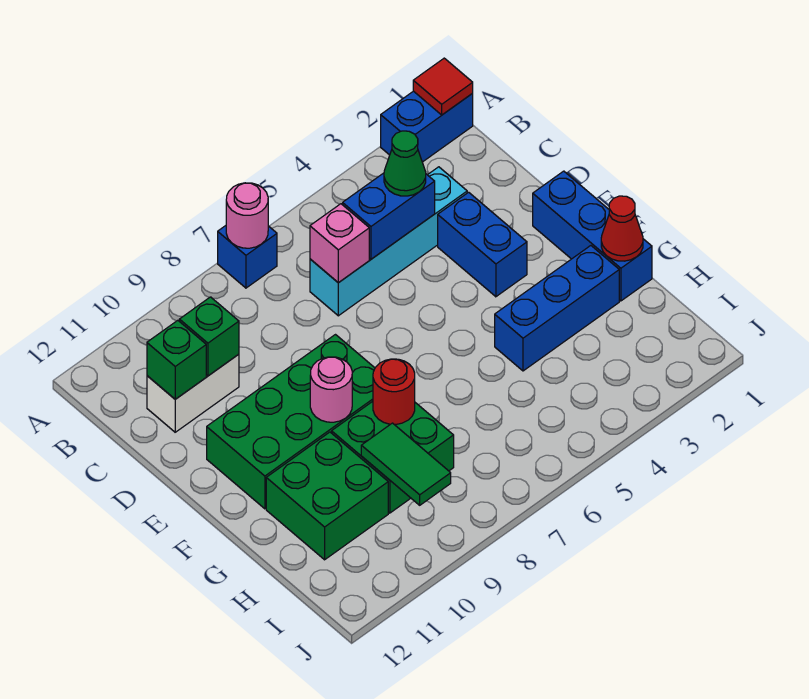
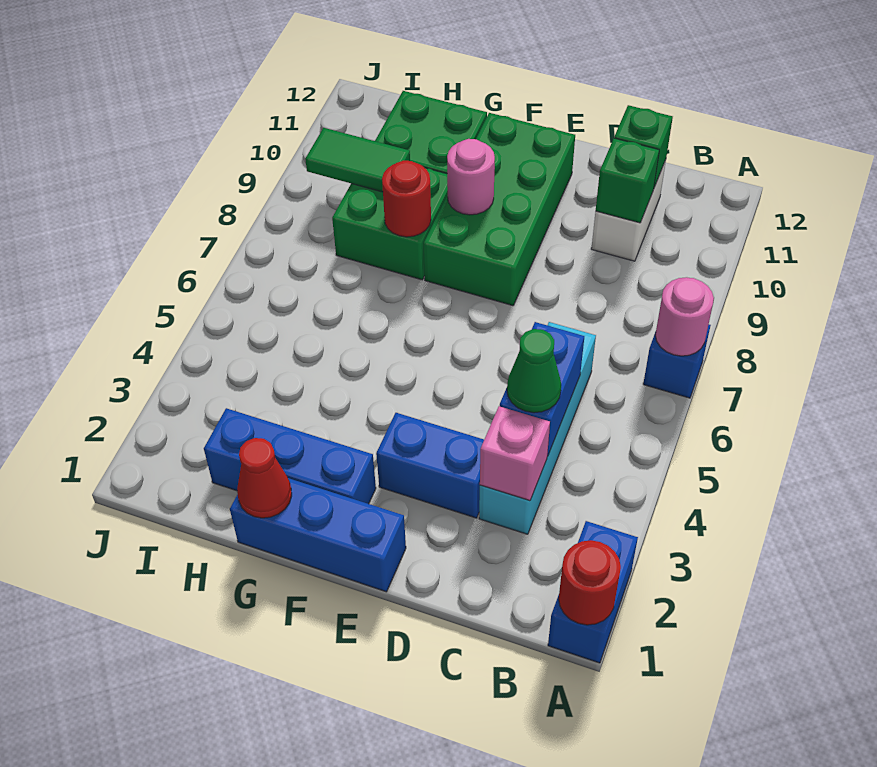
red tile A1 level 2 -> red round brick A1 level 2
pink brick C6 level 2 -> pink brick C3 level 2
blue brick G2:G4 level 1 -> blue brick F2:H2 level 1

